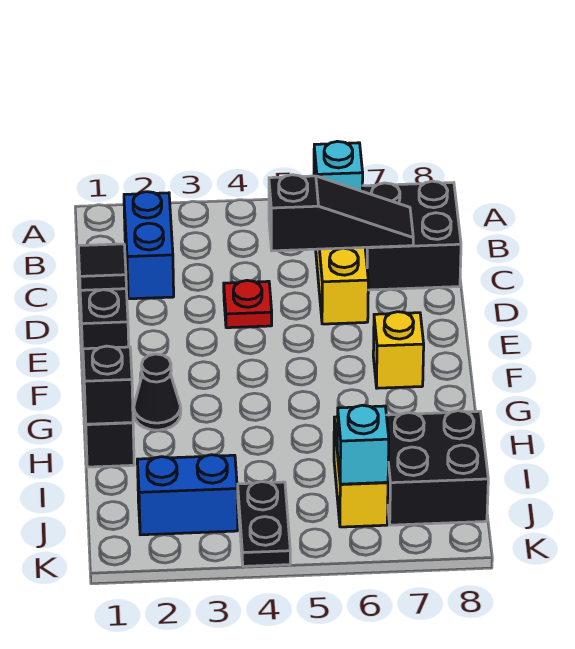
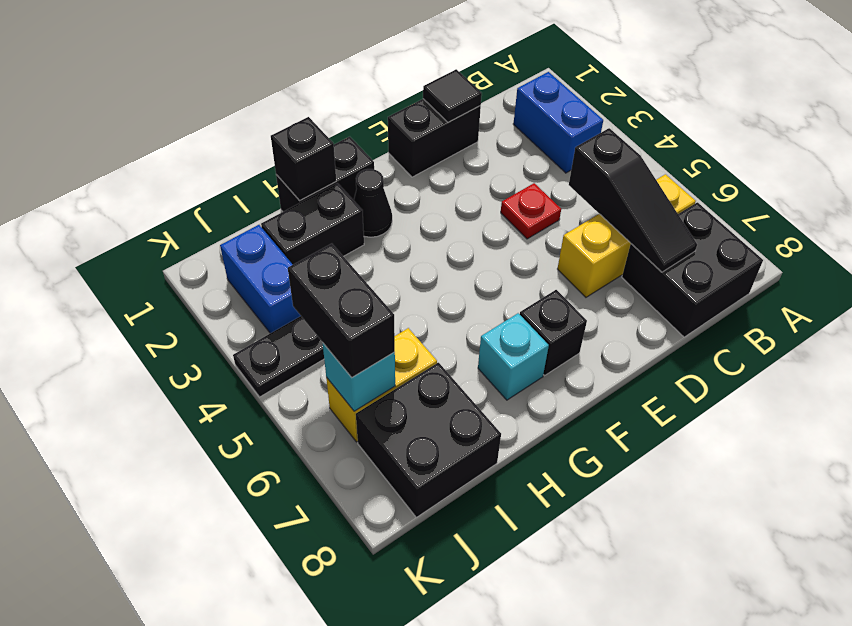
blue brick B2:C2 level 1 -> blue brick B2:B3 level 1
cyan brick B6 level 2 -> cyan brick G7 level 1
yellow brick F7 level 1 -> black brick F7 level 1
none -> black brick H2:I2 level 1
none -> black brick J5:J6 level 3

